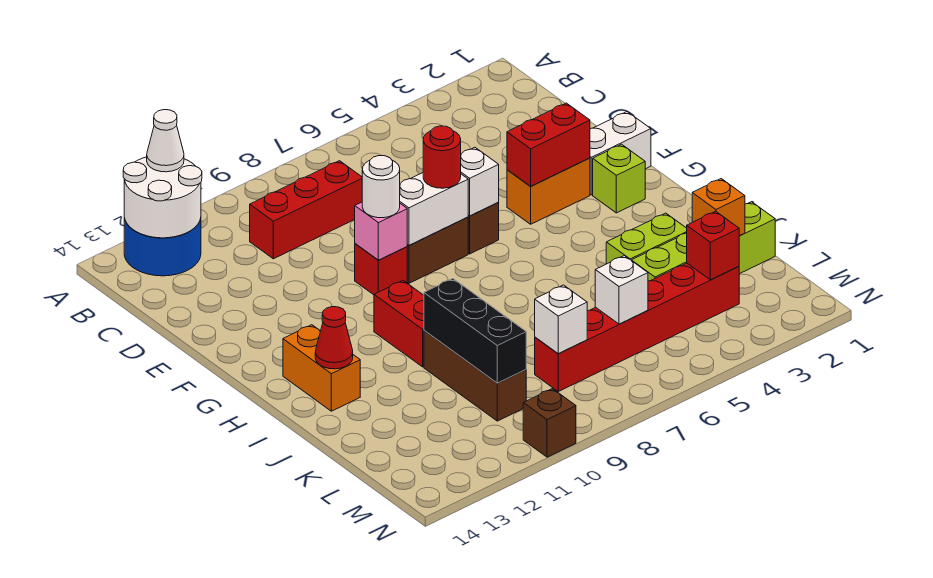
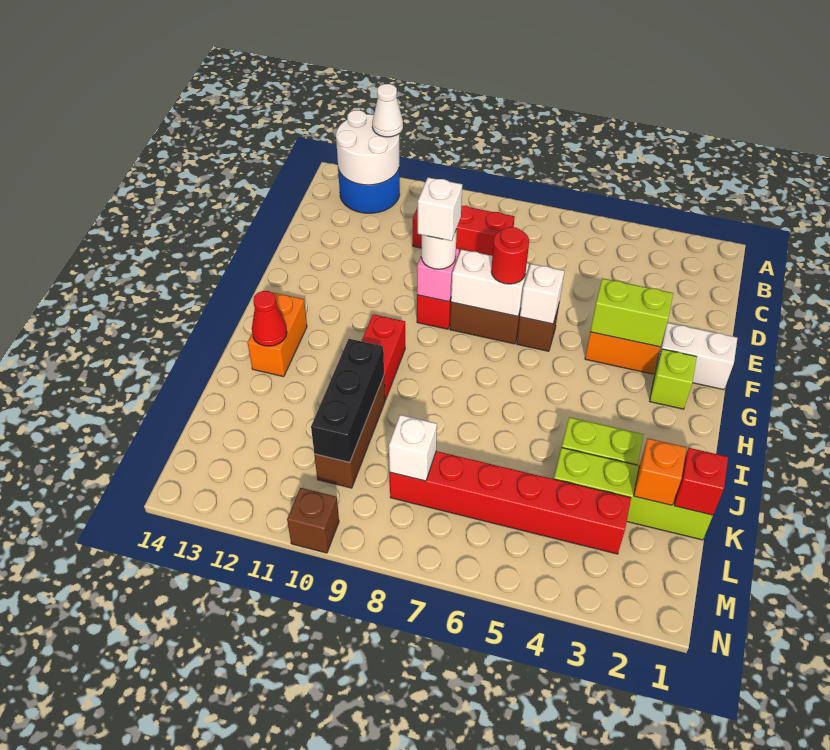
red brick F3:F4 level 2 -> lime brick F3:F4 level 2
red brick L3 level 2 -> red brick K1 level 2
white brick L6 level 2 -> white brick F9 level 4

